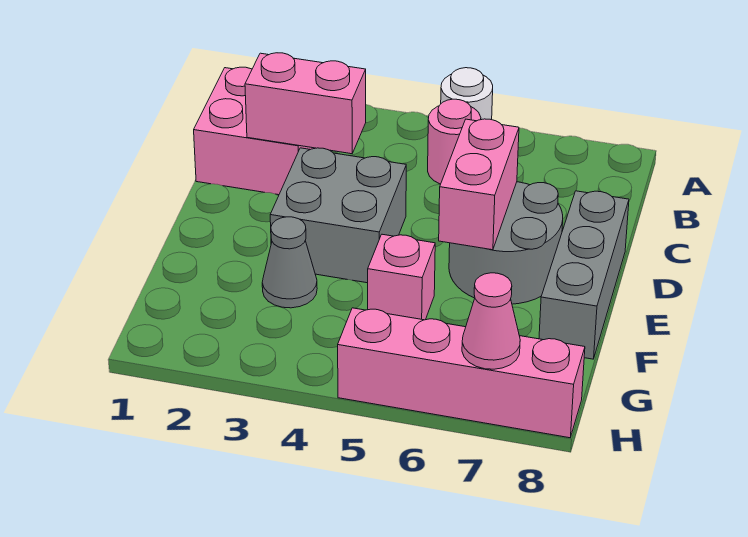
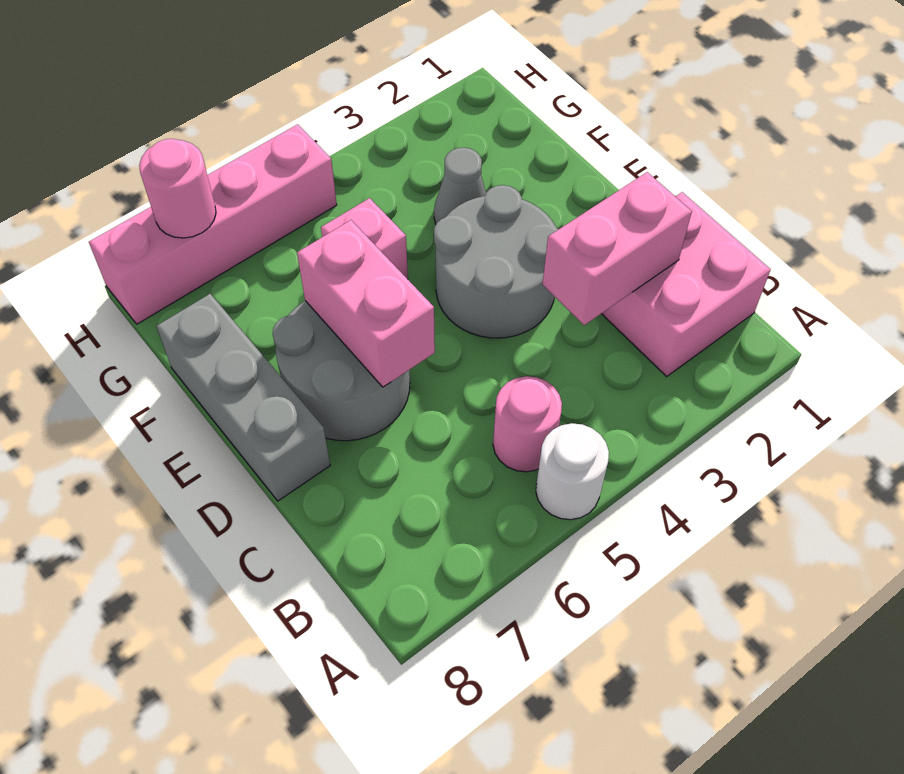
grey brick D3:E4 level 1 -> grey round brick D3:E4 level 1
pink cone H7 level 2 -> pink round brick H7 level 2

